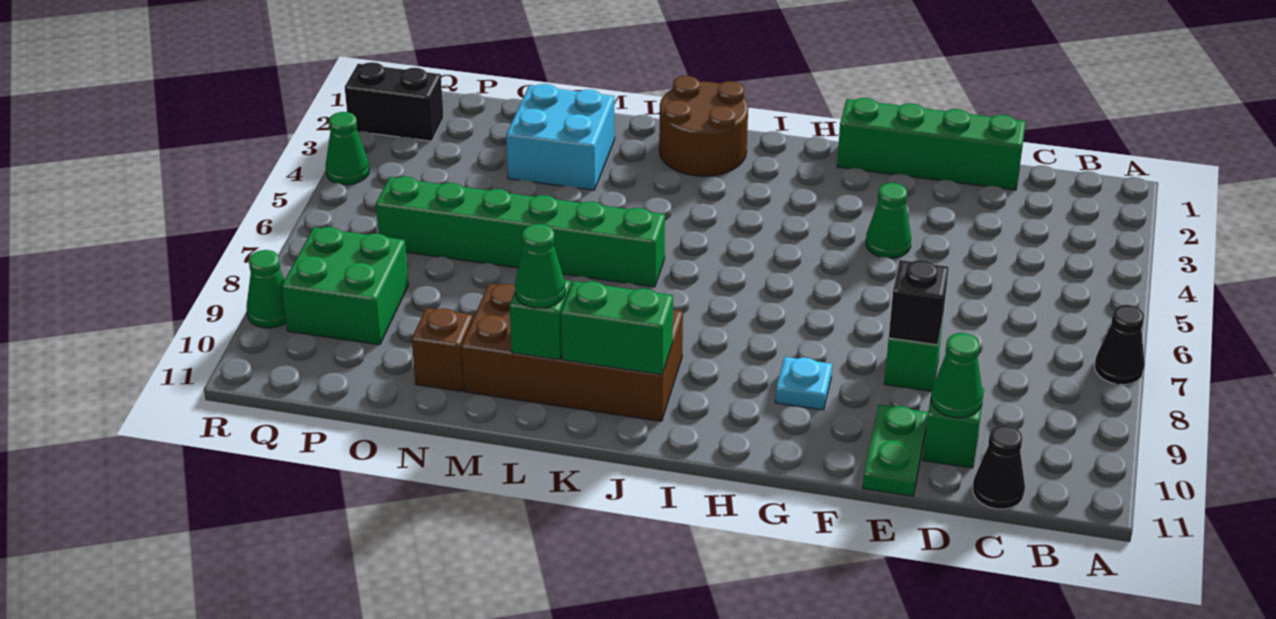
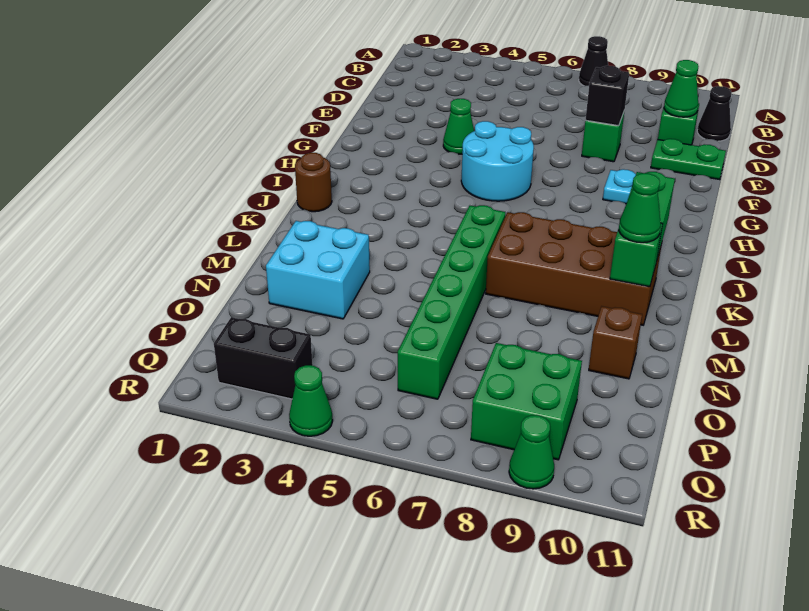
green brick D1:G1 level 1 -> none
none -> cyan round brick G5:H6 level 1
brown round brick J1:K2 level 1 -> brown round brick J1 level 1
brown brick J9:M10 level 1 -> brown brick K7:L10 level 1
black brick Q2:R2 level 1 -> black brick Q2:Q3 level 1

